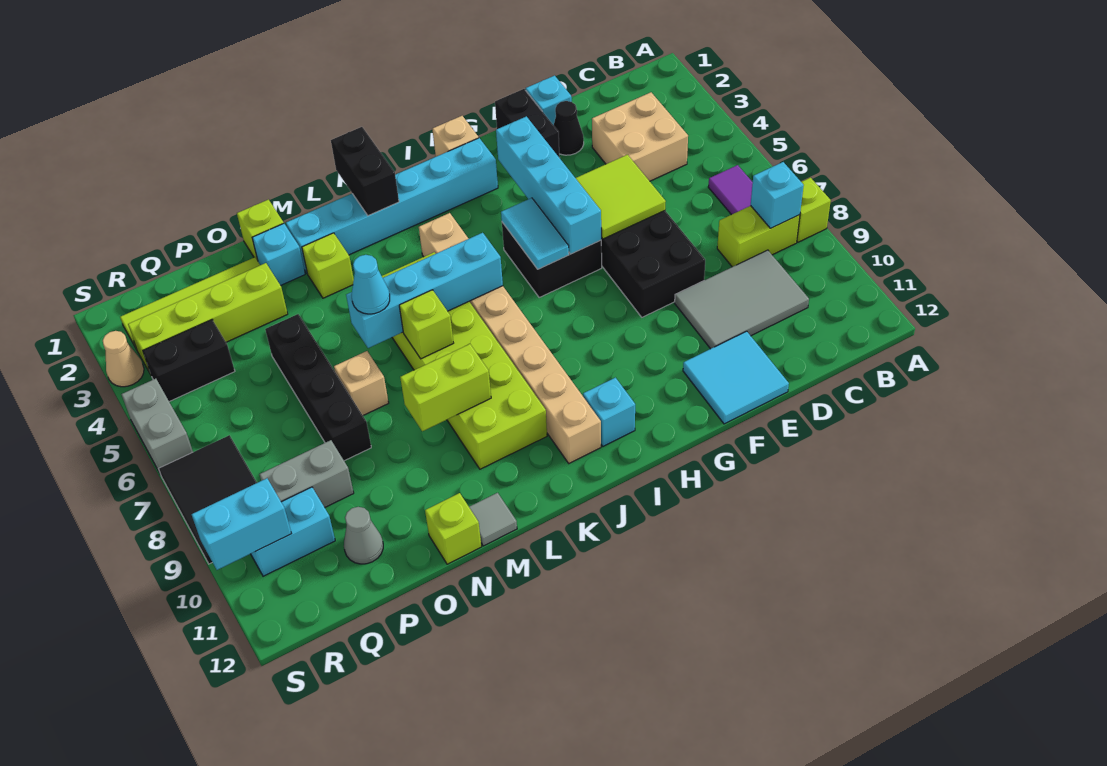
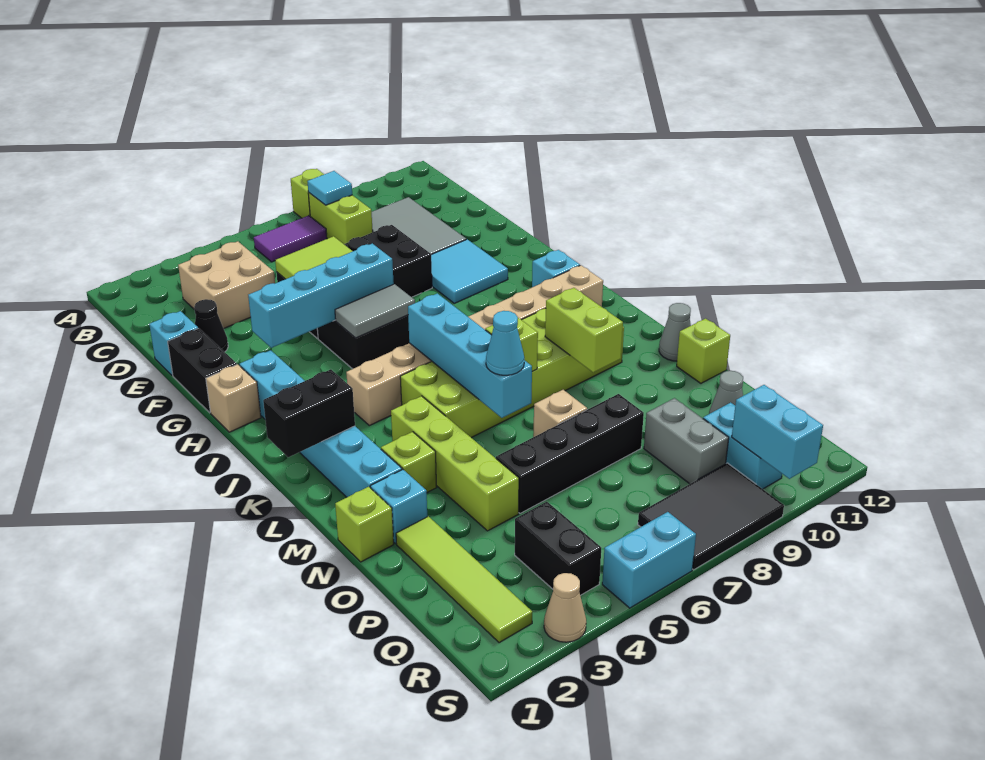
cyan brick B8 level 2 -> cyan tile B8 level 2
cyan tile E11:F12 level 1 -> cyan tile F9:G10 level 1
black brick F1:F2 level 1 -> black brick F1:G1 level 1
cyan tile H5:H6 level 2 -> grey tile H5:H6 level 2
grey tile M12 level 1 -> grey cone M12 level 1
lime brick O3:R3 level 1 -> lime brick L4:O4 level 1
grey brick S5:S6 level 1 -> cyan brick S5:S6 level 1

